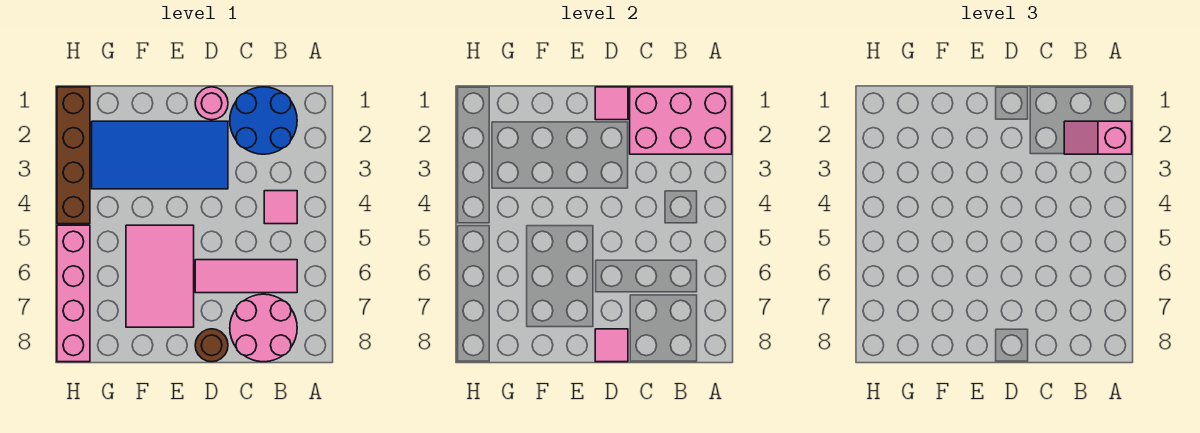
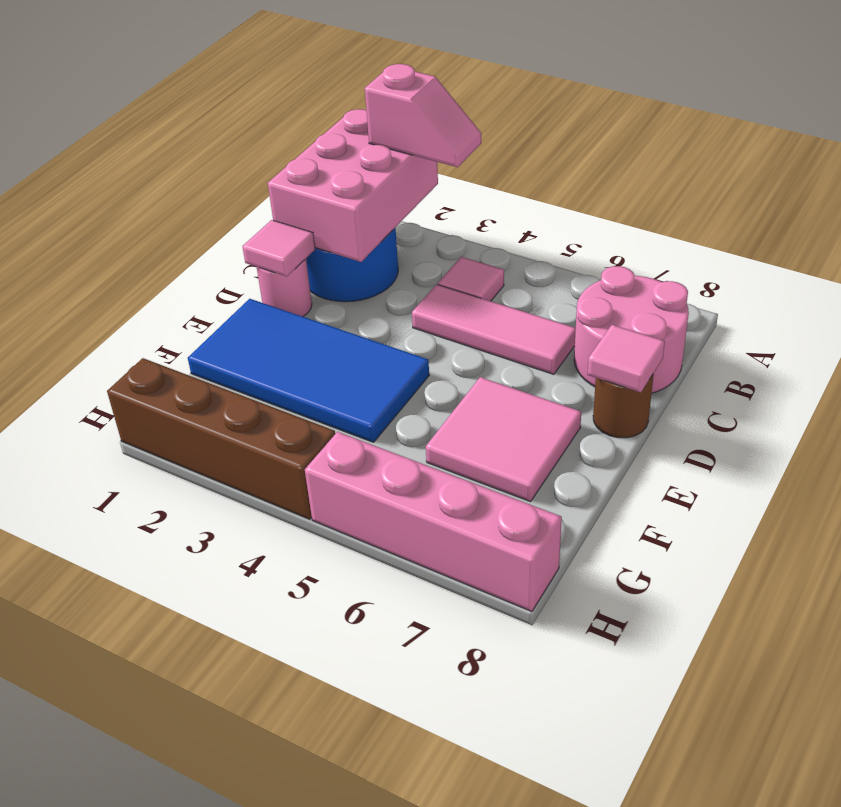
pink slope A2:B2 level 3 top A -> pink slope A2:A3 level 3 top 2
pink tile B6:D6 level 1 -> pink tile C4:C6 level 1
blue tile D2:G3 level 1 -> blue tile E1:F4 level 1
pink tile E5:F7 level 1 -> pink tile E6:F7 level 1

